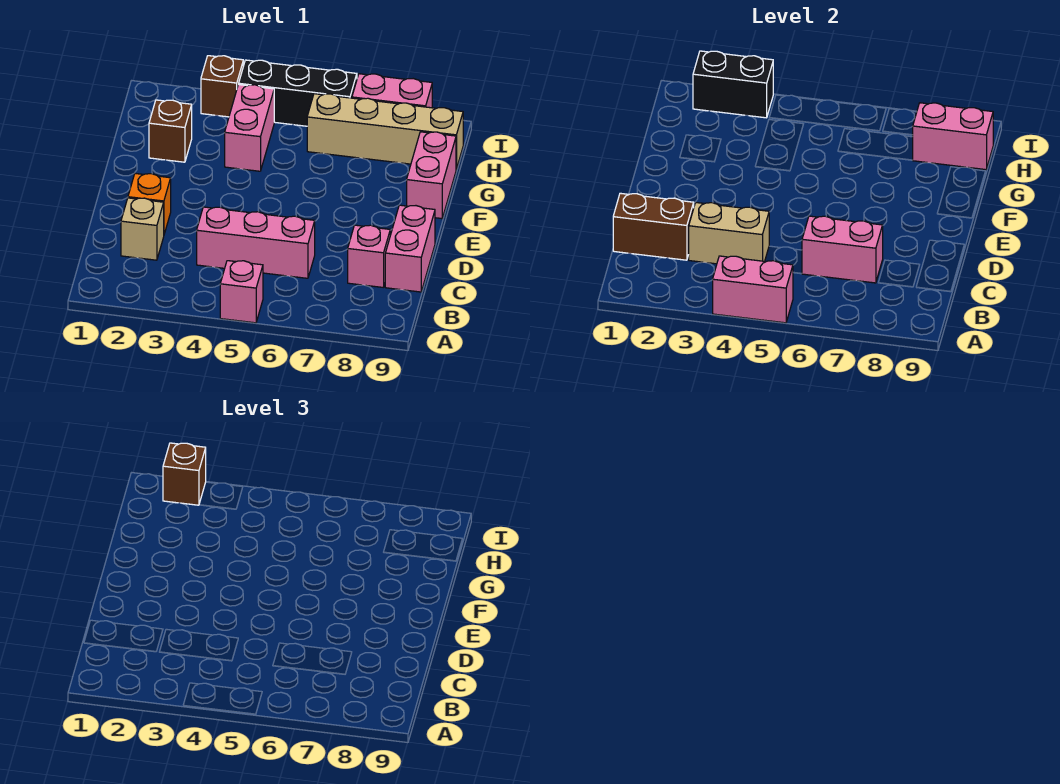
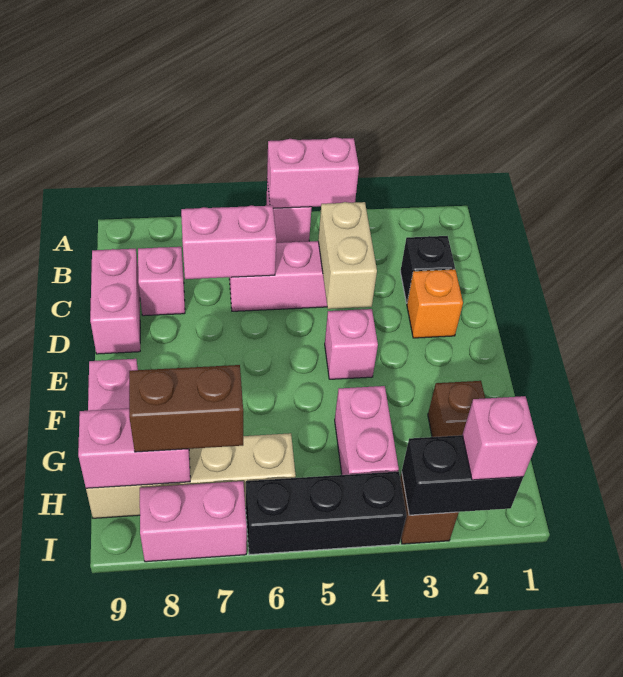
brown brick C1:C2 level 2 -> brown brick H7:H8 level 3
tan brick C2 level 1 -> black brick C2 level 1
tan brick C3:C4 level 2 -> tan brick C4:D4 level 2
none -> pink brick E4 level 1
brown brick I2 level 3 -> pink brick I2 level 3

